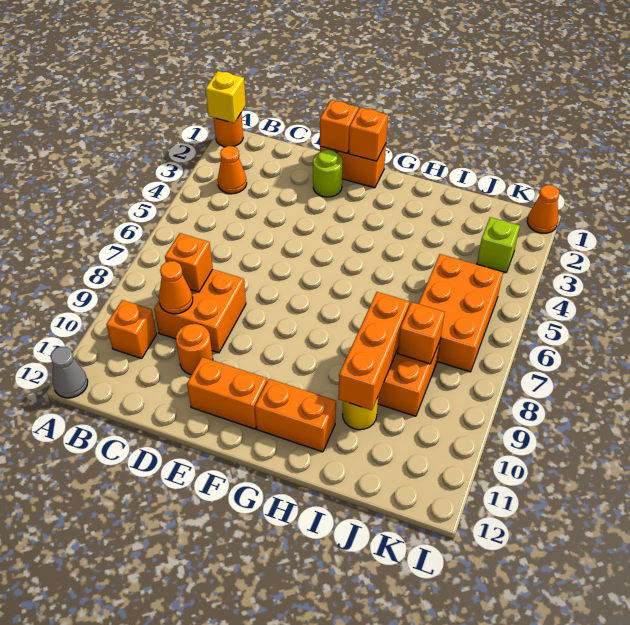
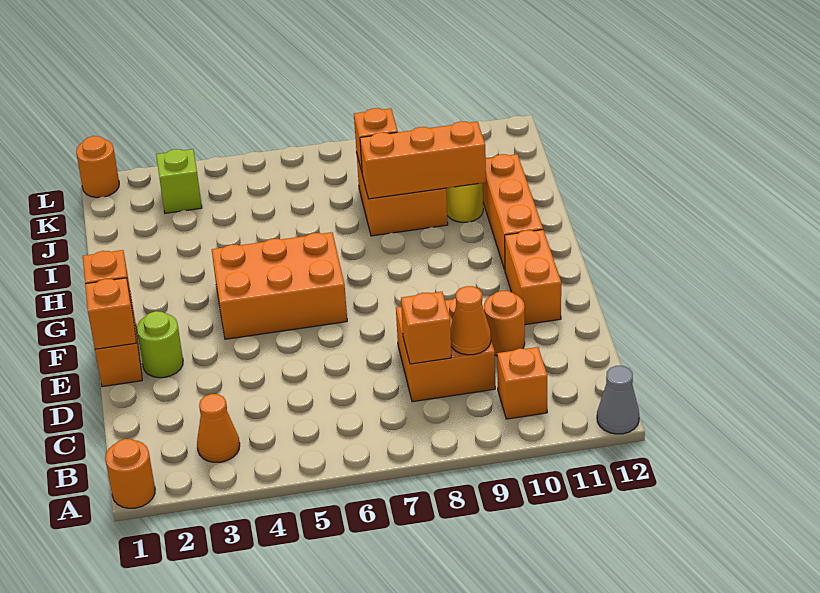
yellow brick A1 level 2 -> none
orange brick G11:H11 level 1 -> orange brick G11:I11 level 1
orange brick J5:K7 level 1 -> orange brick F4:G6 level 1
orange cone L1 level 1 -> orange round brick L1 level 1

